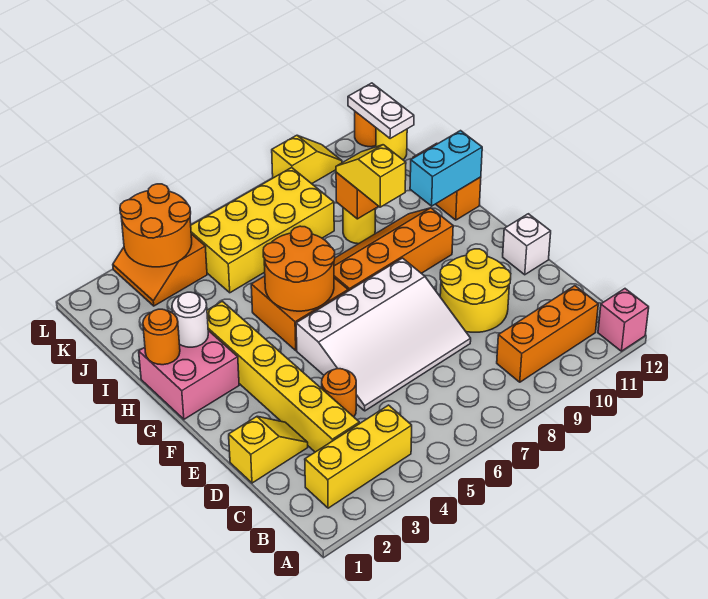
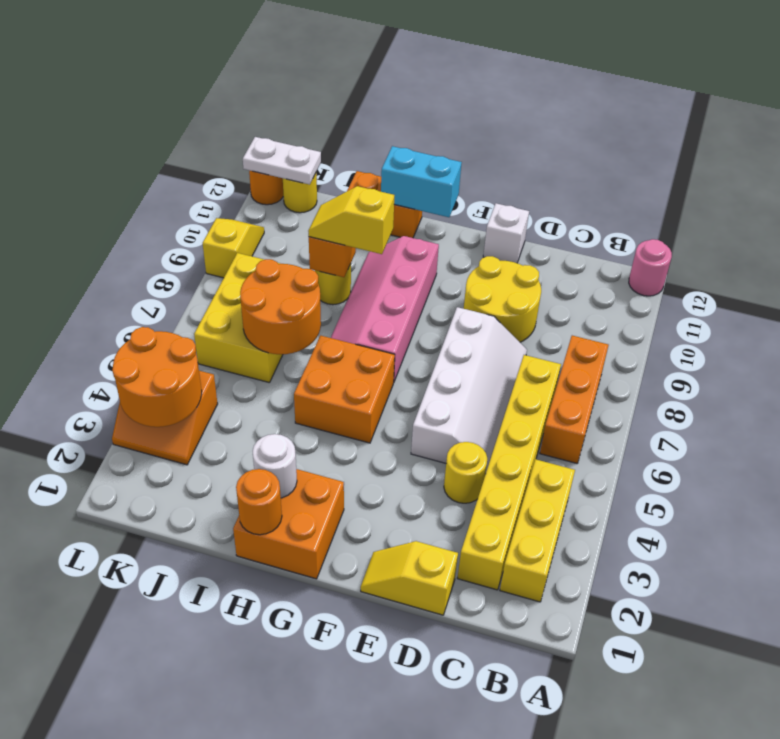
pink brick A12 level 1 -> pink round brick A12 level 1
orange brick B9:B11 level 1 -> orange brick B6:B8 level 1
yellow brick C3:H3 level 1 -> yellow brick C2:C7 level 1
yellow slope D1:D2 level 1 top 1 -> yellow slope D1:E1 level 1 top D
orange round brick D4 level 1 -> yellow round brick D4 level 1
white slope D5:F8 level 1 top F -> white slope D5:E8 level 1 top E
pink brick G1:H2 level 1 -> orange brick G1:H2 level 1
orange round brick G5:H6 level 2 -> orange round brick I6:J7 level 2
orange slope G7:H10 level 1 top G -> pink slope G7:H10 level 1 top G
cyan brick H11:H12 level 2 -> cyan brick G12:H12 level 2
yellow brick J5:K8 level 1 -> yellow brick J6:K8 level 1

